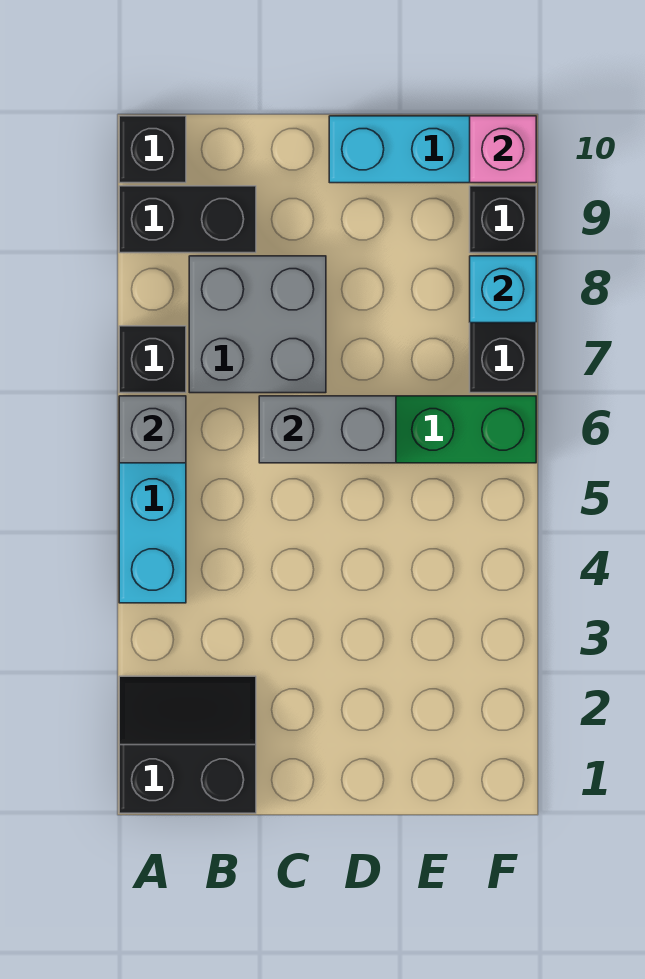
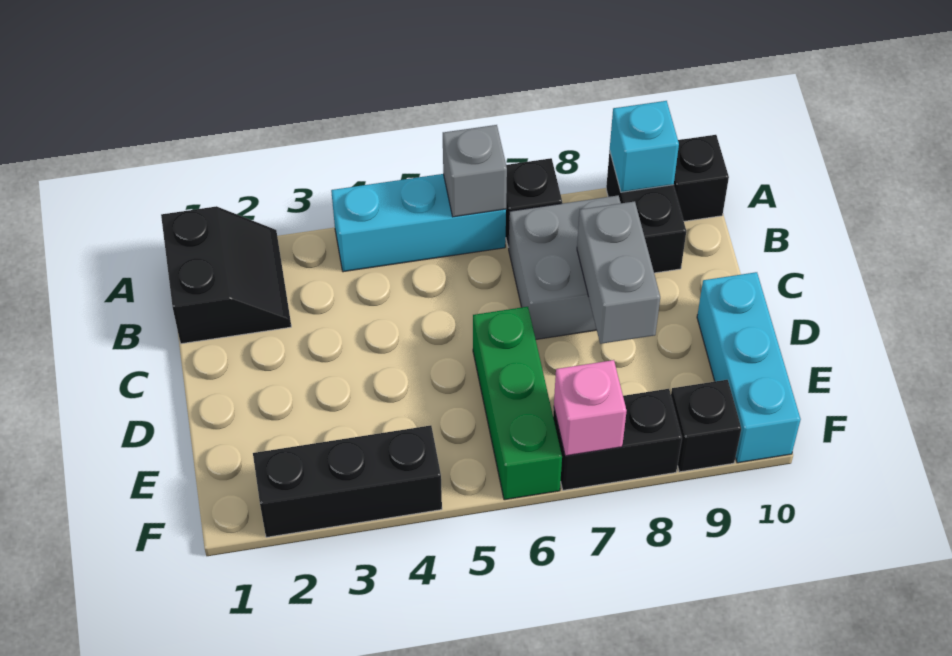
grey brick C6:D6 level 2 -> grey brick C8:D8 level 2
none -> black brick F2:F4 level 1
cyan brick F8 level 2 -> cyan brick A9 level 2
pink brick F10 level 2 -> pink brick F7 level 2

